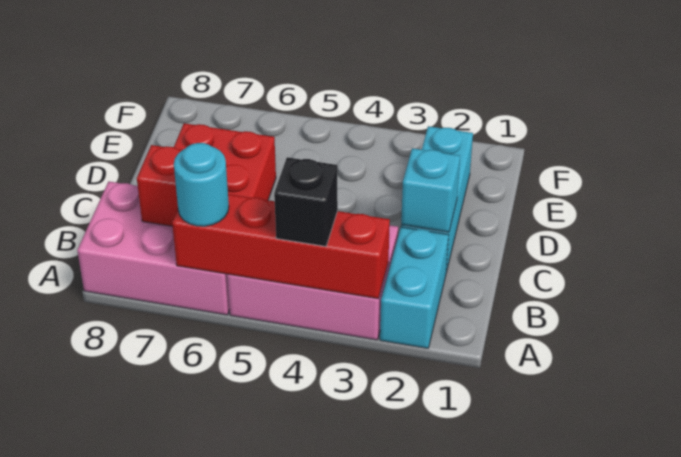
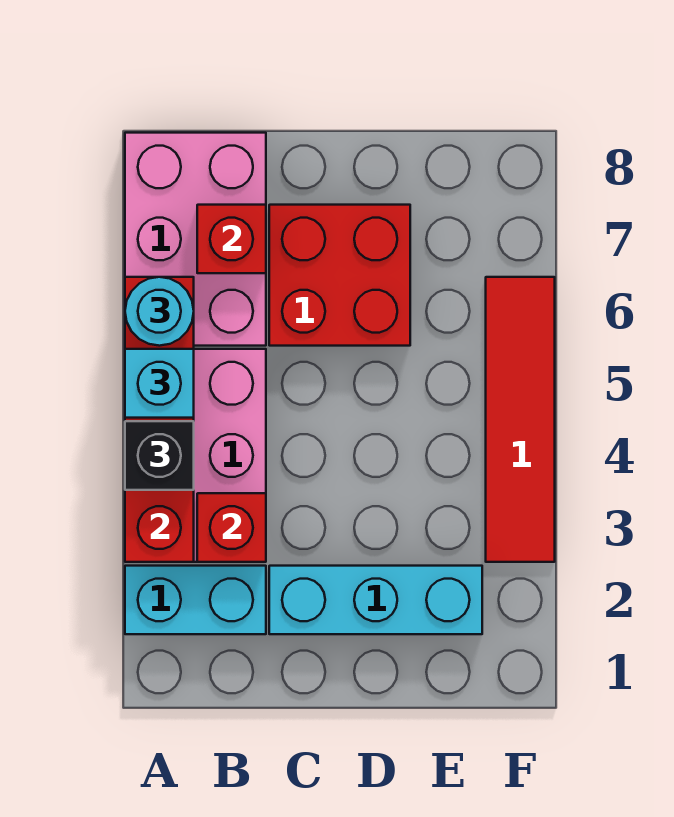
none -> red brick B3 level 2
cyan brick C2 level 2 -> cyan brick A5 level 3
none -> red tile F3:F6 level 1

